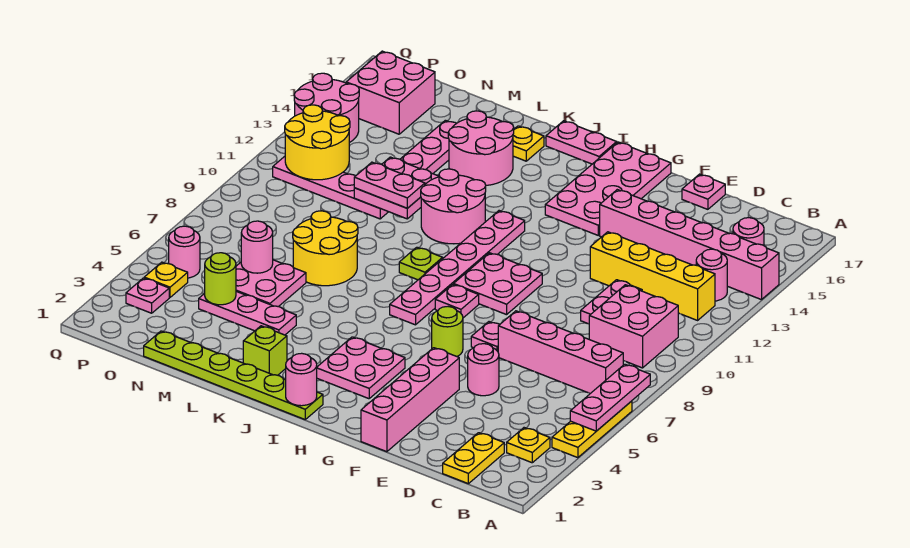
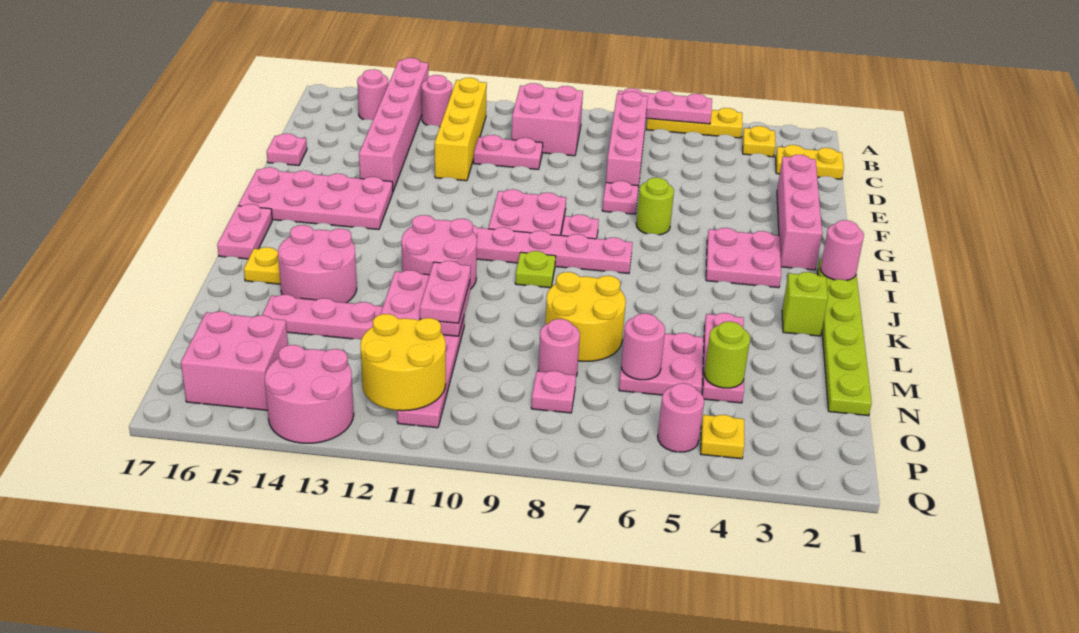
pink round brick E5 level 1 -> pink round brick N8 level 1
pink brick F1:F4 level 1 -> pink brick E2:H2 level 1
pink plate P3 level 1 -> pink plate O8 level 1

